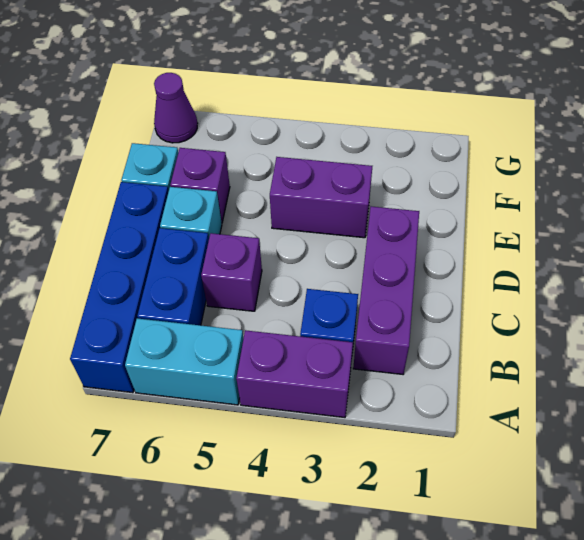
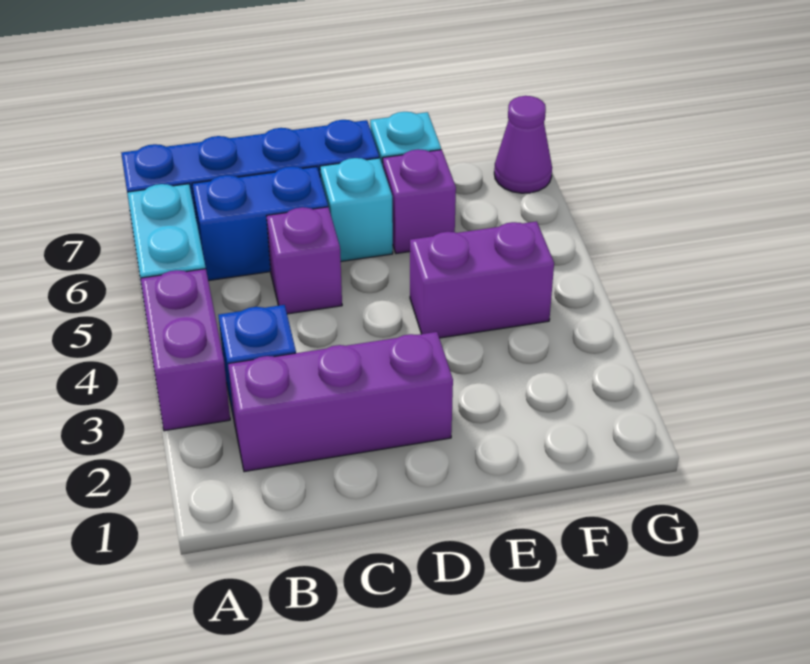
purple brick E3:E4 level 1 -> purple brick E4:F4 level 1

